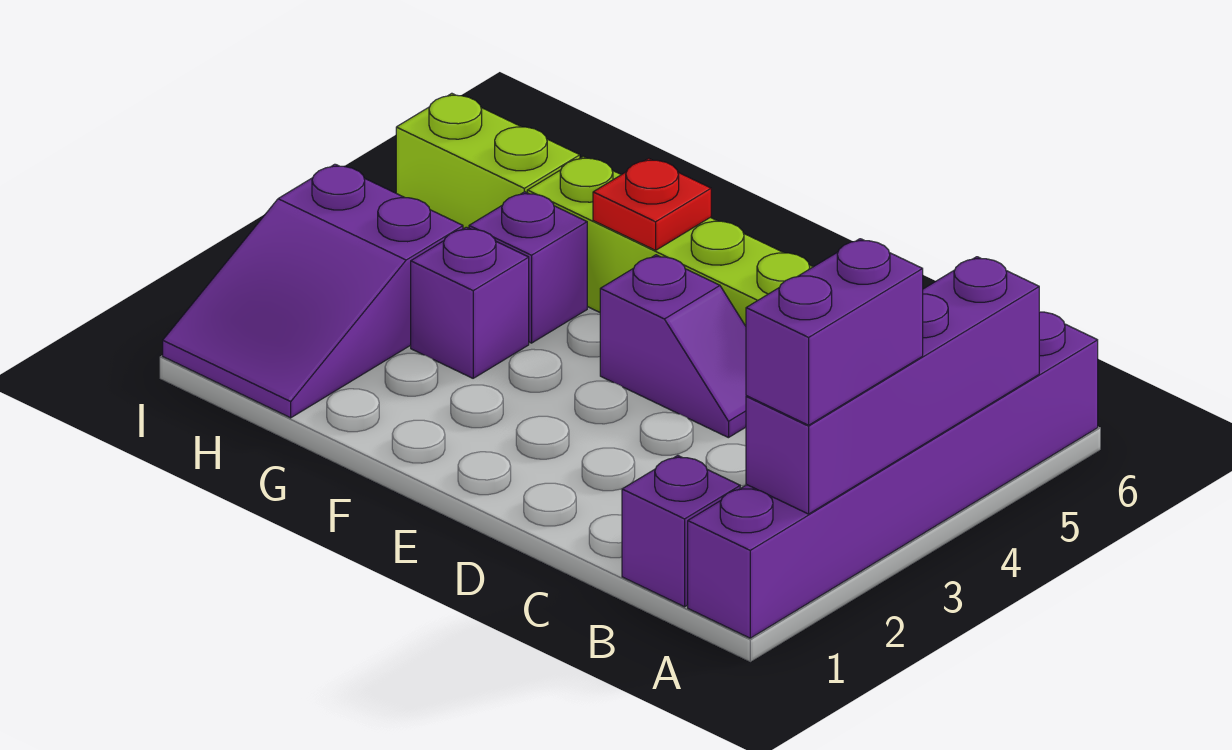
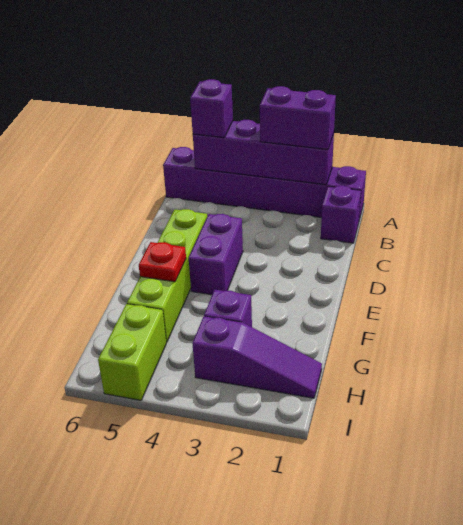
purple slope D4:E4 level 1 top E -> purple brick D4:E4 level 1
purple brick G4 level 1 -> purple brick A5 level 3
purple slope H1:I3 level 1 top 3 -> purple slope H1:H3 level 1 top 3

